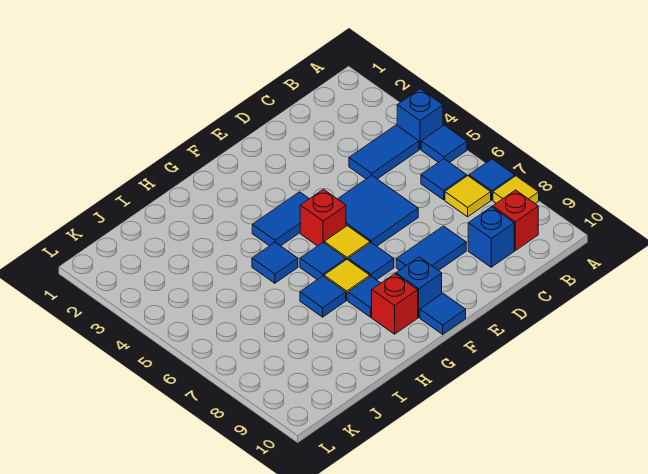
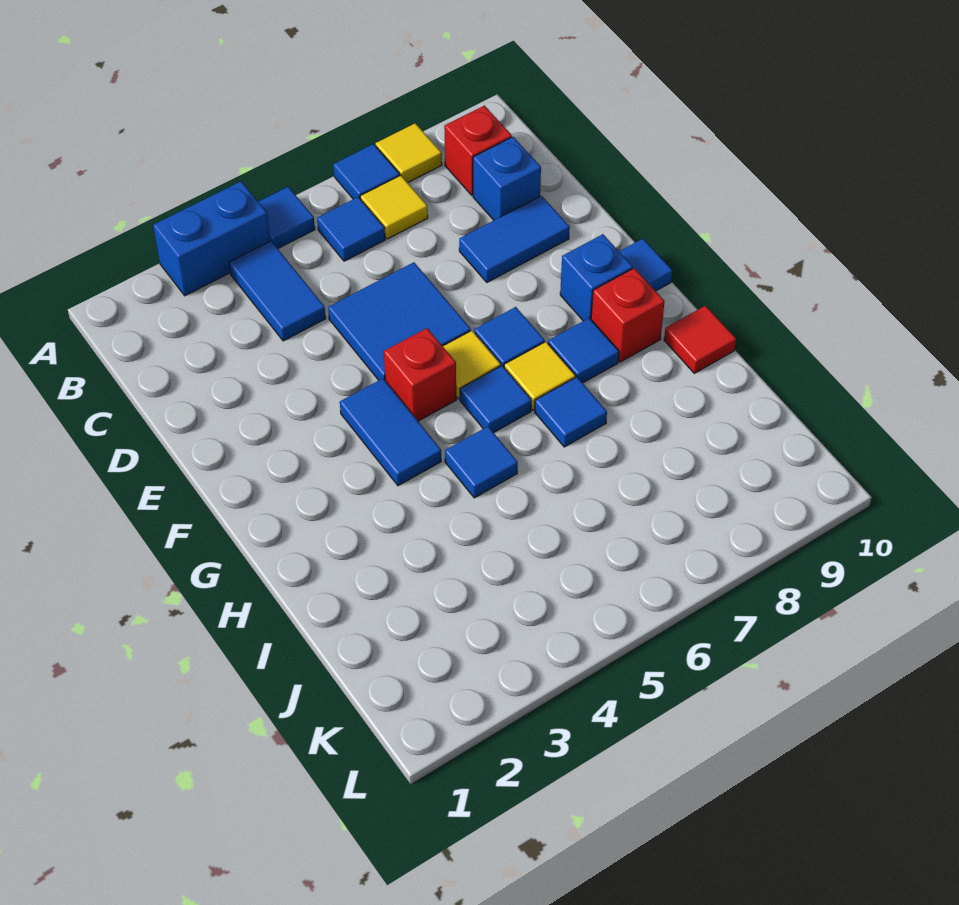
blue brick A4 level 1 -> blue brick A3:A4 level 1
blue tile D8:E8 level 1 -> blue tile D8:D9 level 1
none -> red tile H10 level 1

